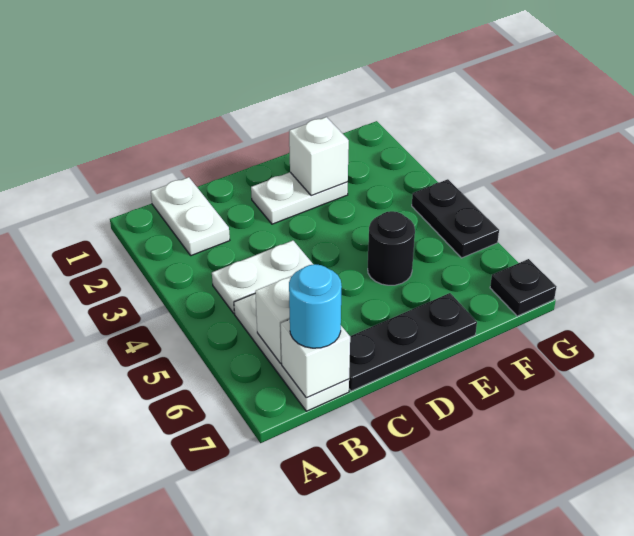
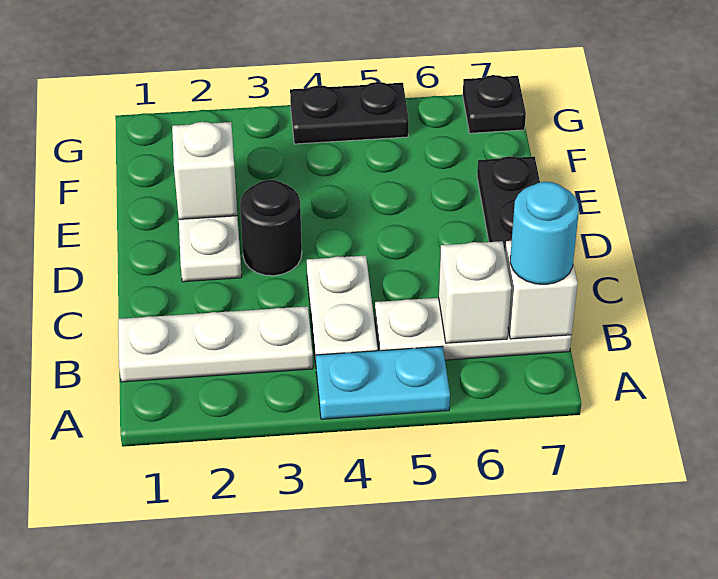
none -> cyan plate A4:A5 level 1
white plate B1:B2 level 1 -> white plate B1:B3 level 1
black round brick E5 level 1 -> black round brick D3 level 1

